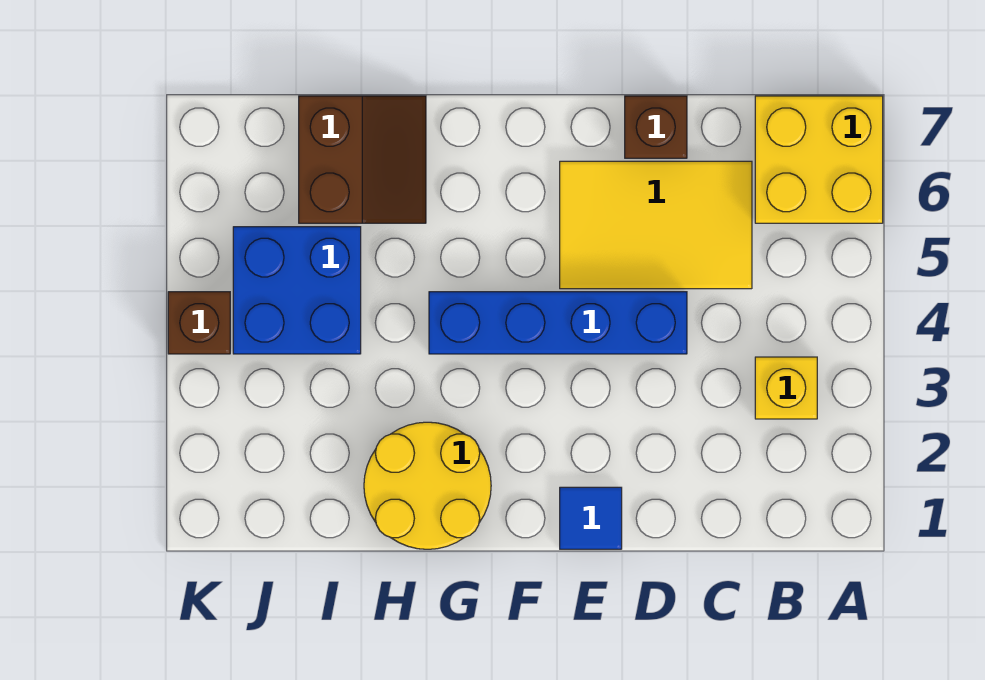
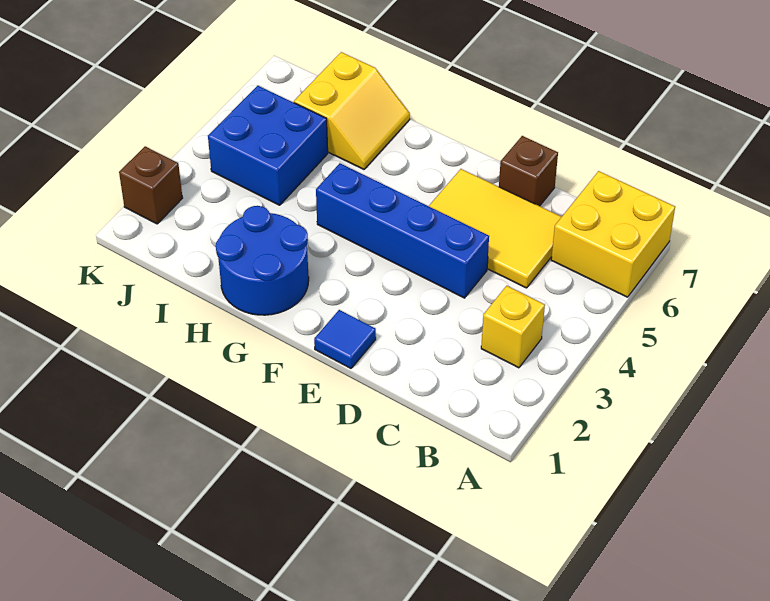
yellow round brick G1:H2 level 1 -> blue round brick G1:H2 level 1
brown slope H6:I7 level 1 top I -> yellow slope H6:I7 level 1 top I
brown brick K4 level 1 -> brown brick K2 level 1

